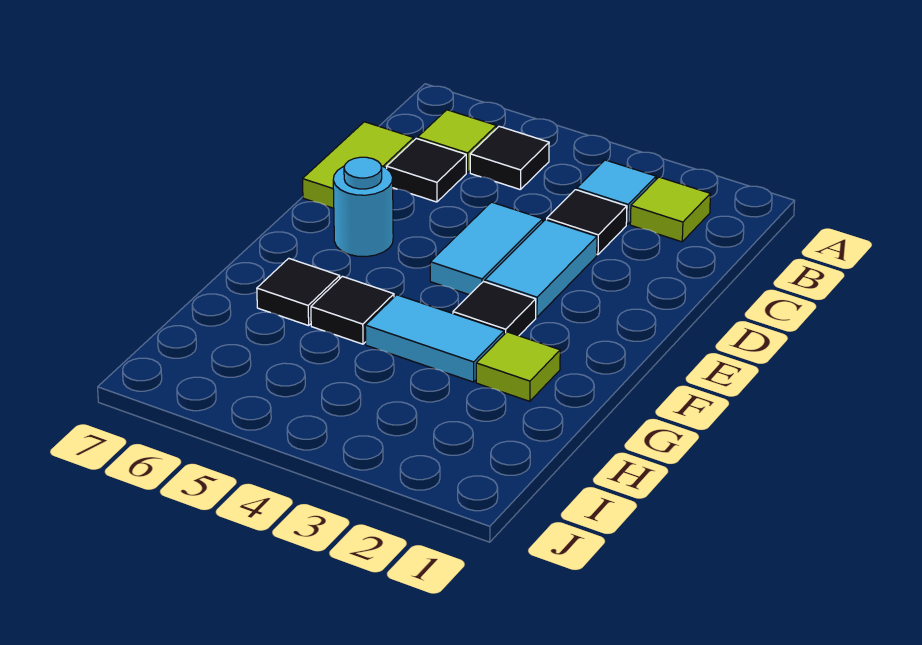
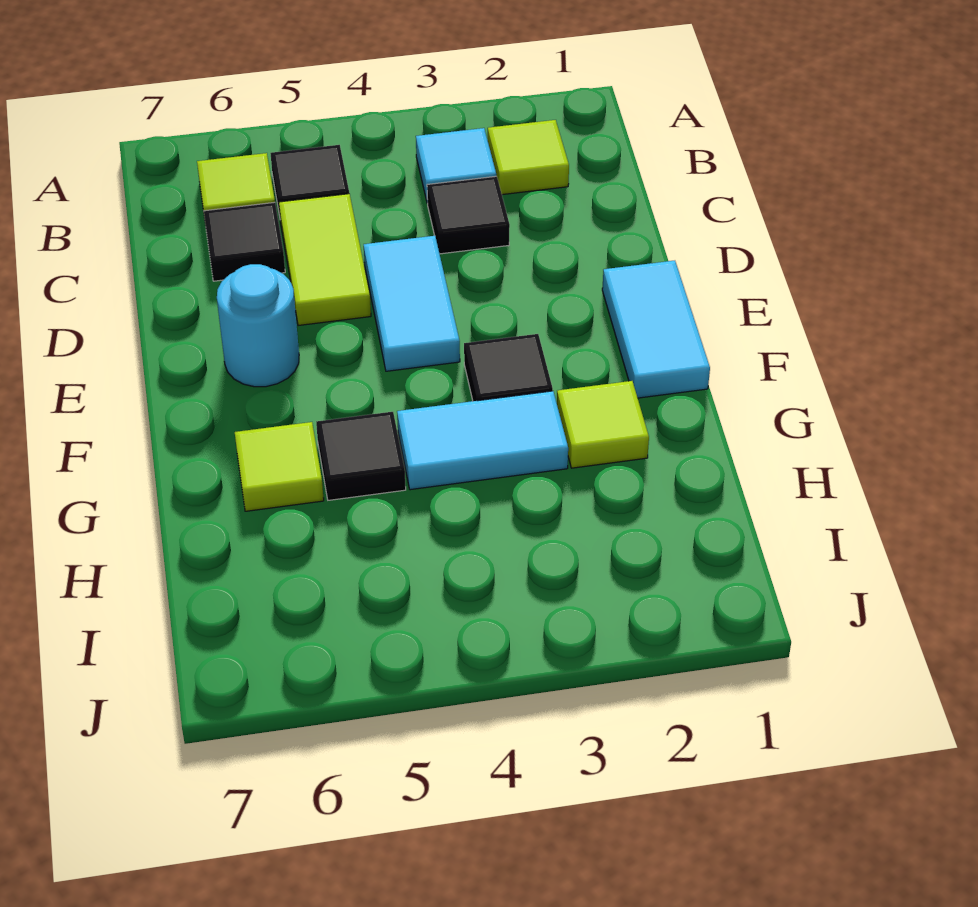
lime tile C7:D7 level 1 -> lime tile C5:D5 level 1
cyan tile D3:E3 level 1 -> cyan tile E1:F1 level 1
black tile G6 level 1 -> lime tile G6 level 1

